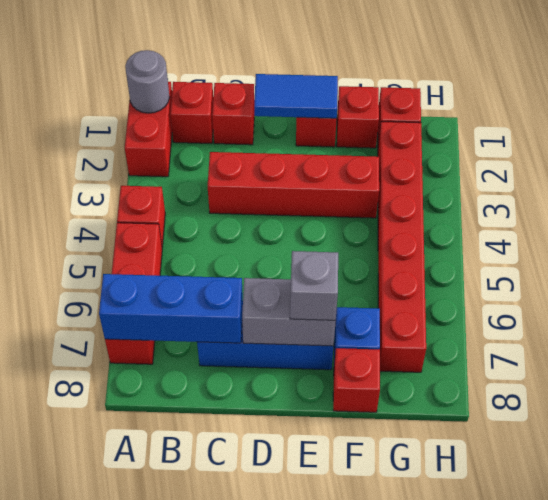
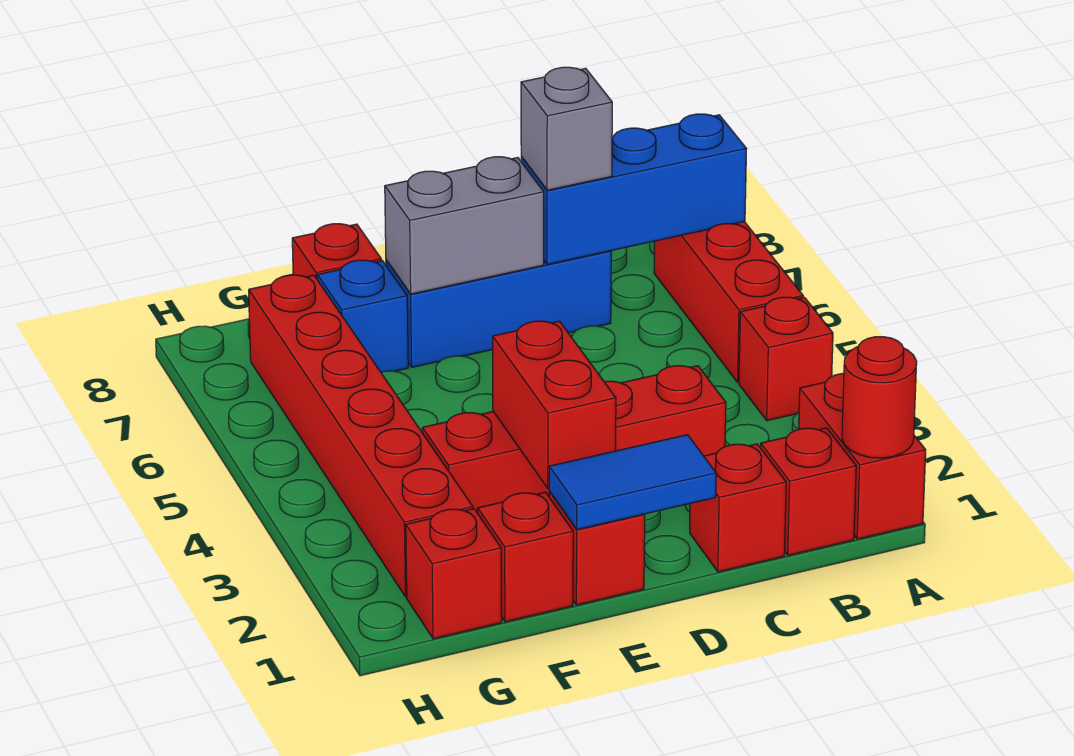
grey round brick A1 level 2 -> red round brick A1 level 2
none -> red brick E2:E3 level 2
grey brick E7 level 3 -> grey brick C7 level 3

